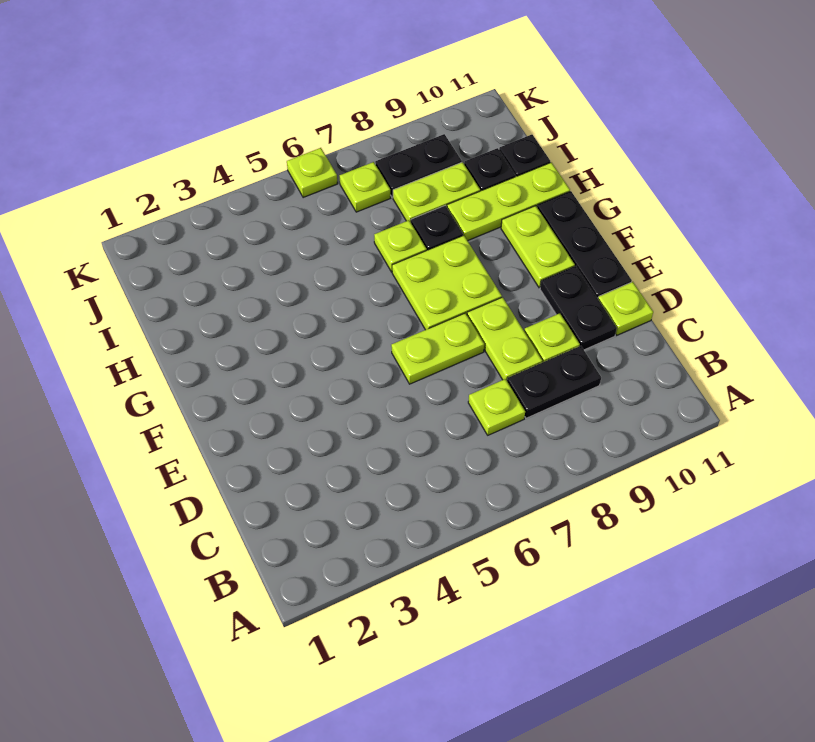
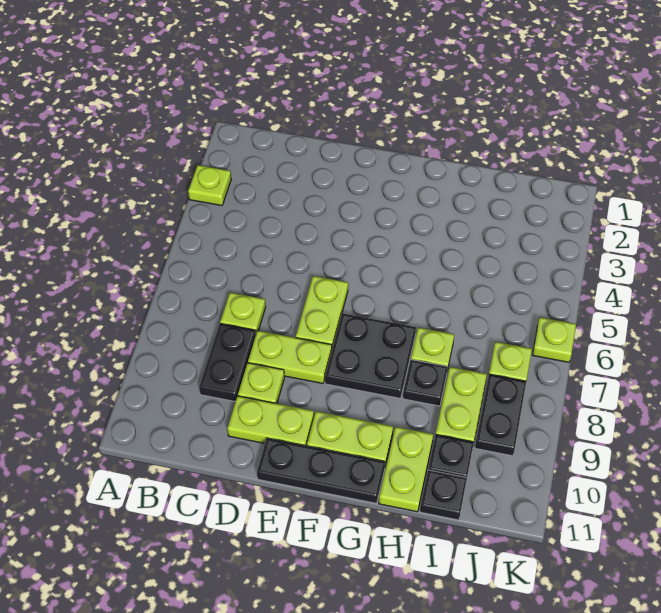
black plate D10:E10 level 1 -> lime plate D10:E10 level 1
lime plate D11 level 1 -> lime plate A3 level 1
lime plate F7:G8 level 1 -> black plate F7:G8 level 1
lime plate H9:H11 level 1 -> lime plate H10:H11 level 1

